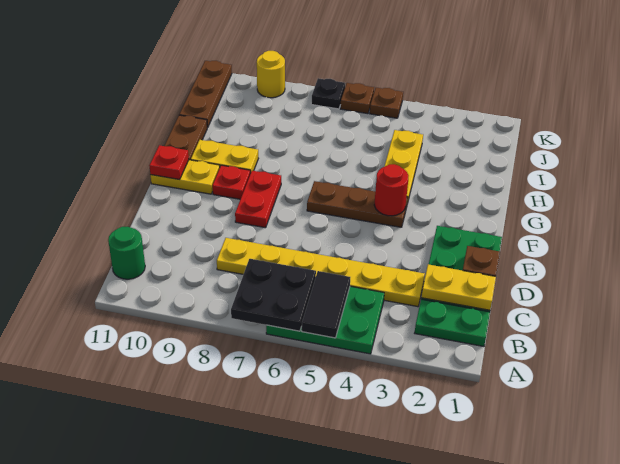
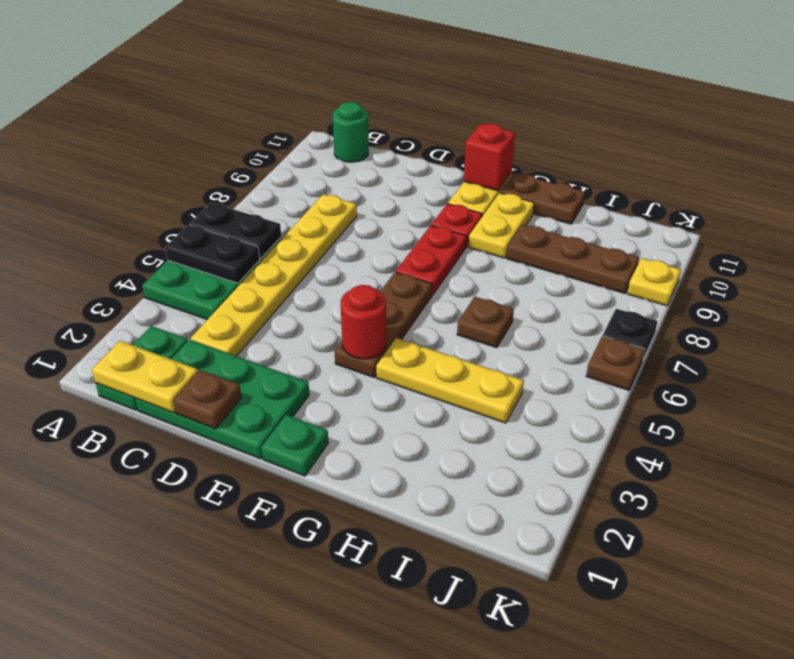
black tile A5:B5 level 2 -> black plate A5:B5 level 2
black plate A6:B7 level 2 -> black plate A6:B6 level 2
yellow plate C1:C2 level 2 -> yellow plate B1:C1 level 2
red plate E8:F8 level 1 -> red plate F7:F8 level 1
none -> green plate F1 level 1
red plate F11 level 2 -> red brick F11 level 2
brown plate I11:K11 level 1 -> brown plate H9:J9 level 1
brown plate K5 level 1 -> brown plate H6 level 1
yellow round brick K9 level 1 -> yellow plate K9 level 1

